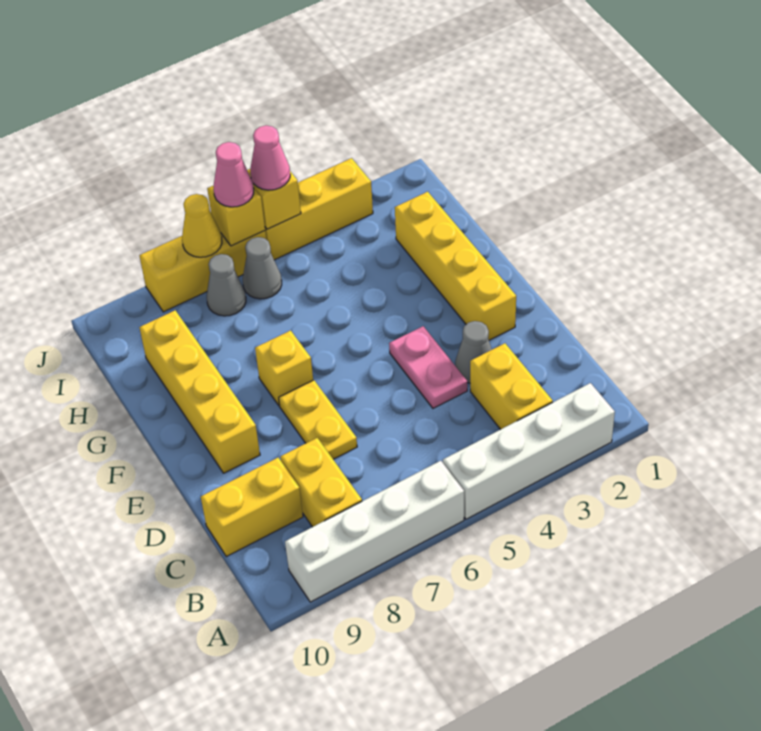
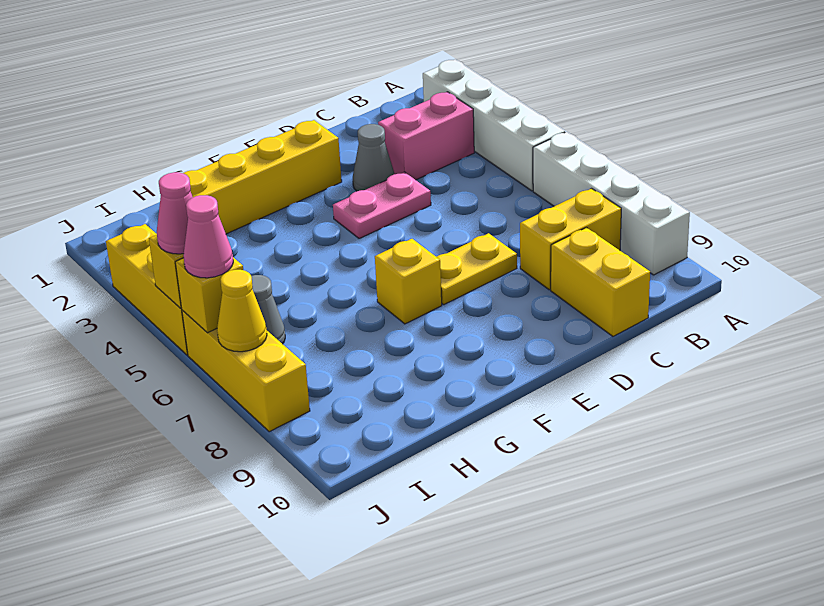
yellow brick B3:C3 level 1 -> pink brick B3:C3 level 1
yellow brick E9:H9 level 1 -> none
grey cone I7 level 1 -> none

